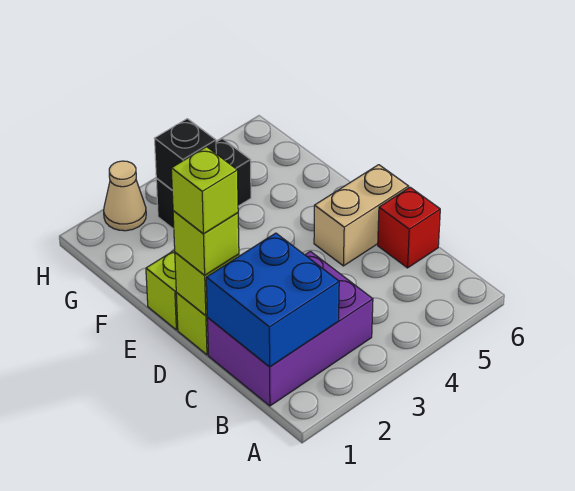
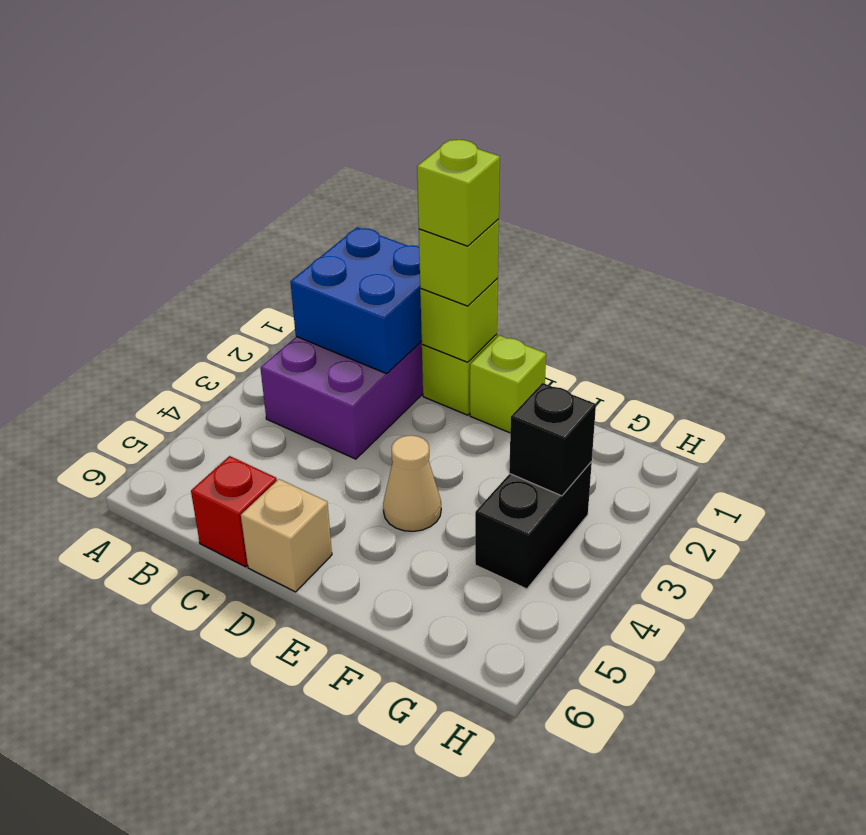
tan brick D5:D6 level 1 -> tan brick D6 level 1
tan cone H2 level 1 -> tan cone E4 level 1

